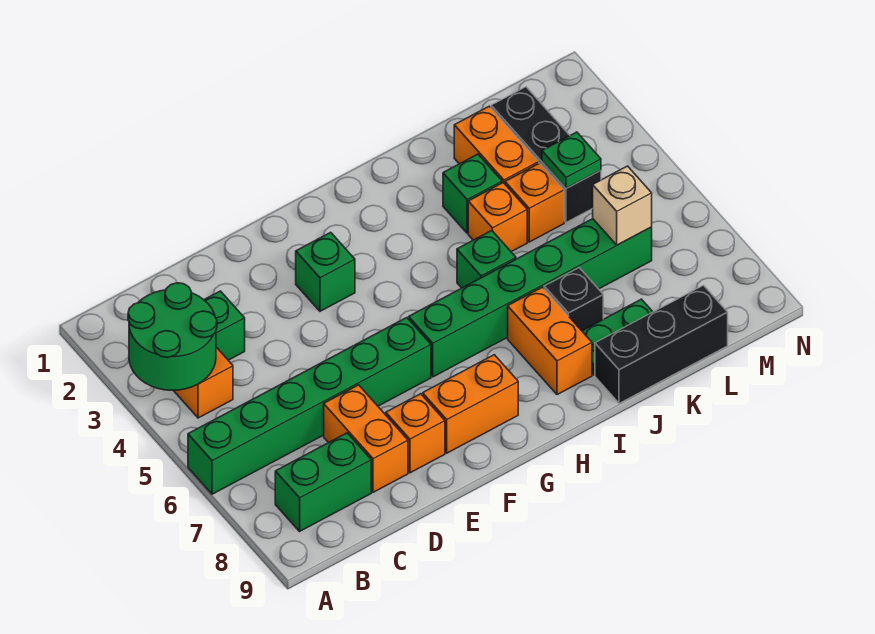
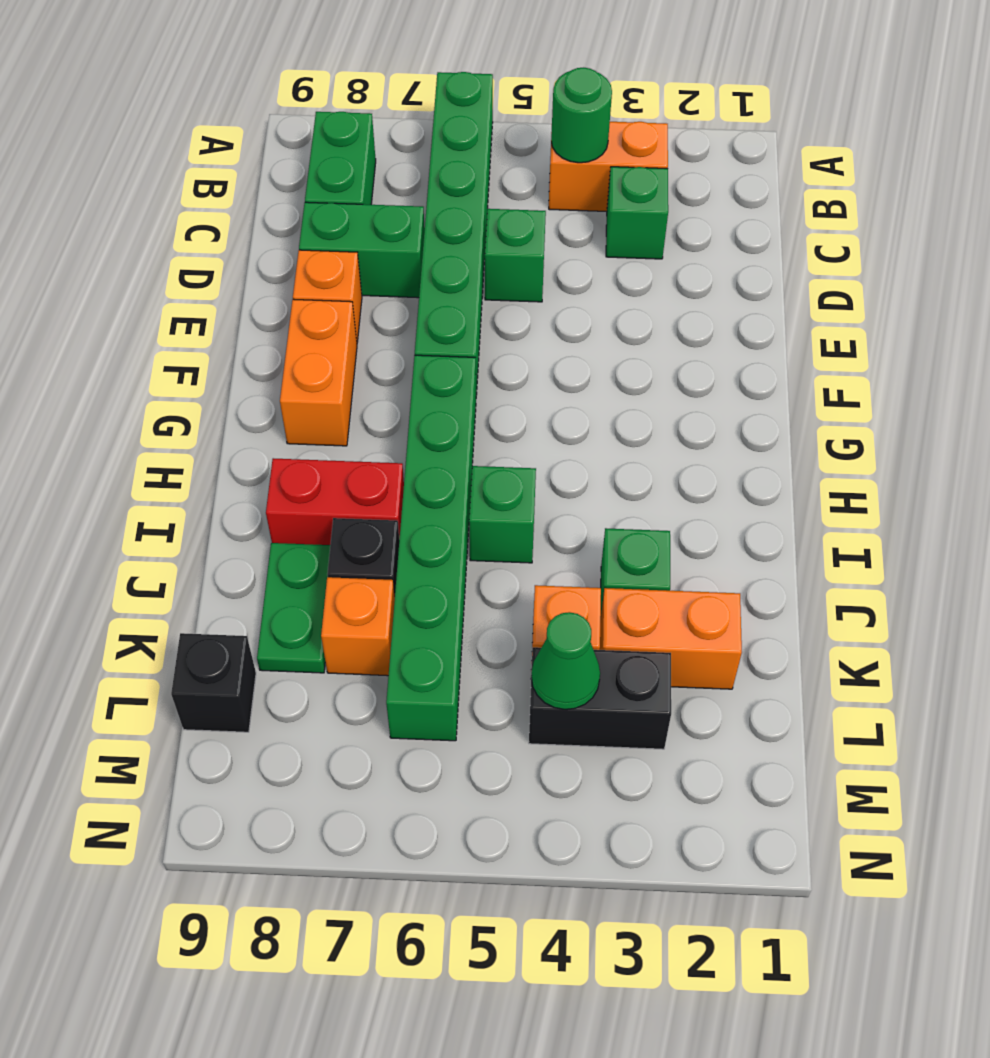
green round brick A3:B4 level 2 -> green round brick B4 level 2
orange brick D7:D8 level 1 -> green brick D7:D8 level 1
green brick F3 level 1 -> green brick D5 level 1
orange brick I7:I8 level 1 -> red brick I7:I8 level 1
orange brick J4 level 1 -> orange brick K7 level 1
black brick J9:L9 level 1 -> black brick L9 level 1
black brick L2:L4 level 1 -> black brick L3:L4 level 1
green plate L4 level 2 -> green cone L4 level 2
tan brick L6 level 2 -> none

